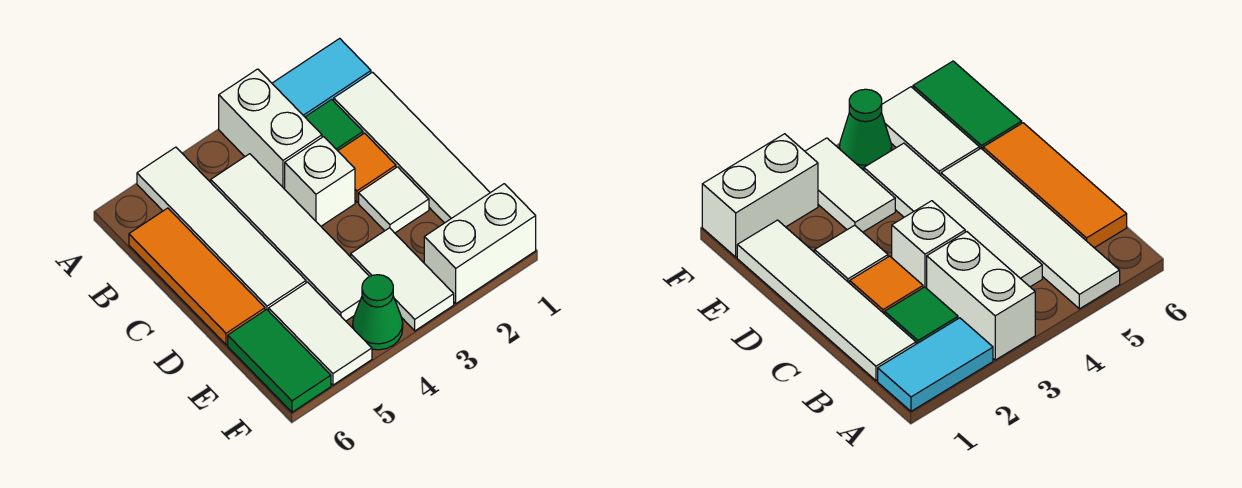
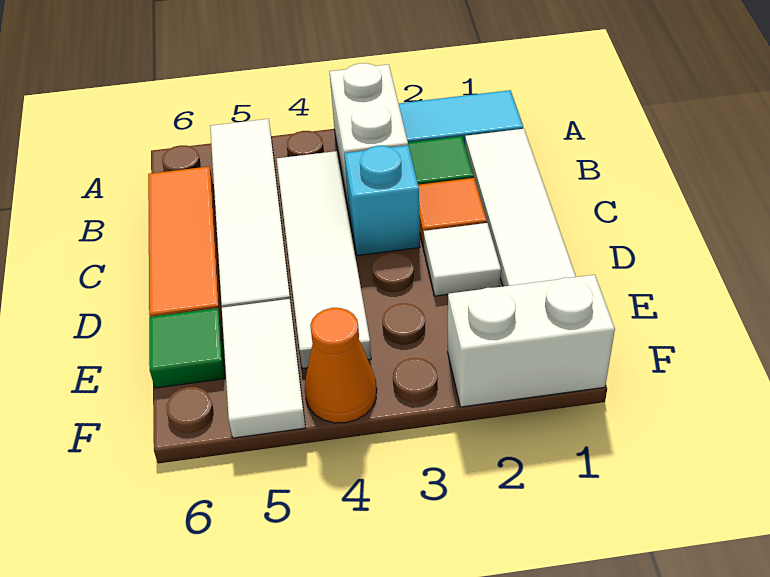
white brick C3 level 1 -> cyan brick C3 level 1
white tile E3:F3 level 1 -> none
green tile E6:F6 level 1 -> green tile E6 level 1
green cone F4 level 1 -> orange cone F4 level 1

